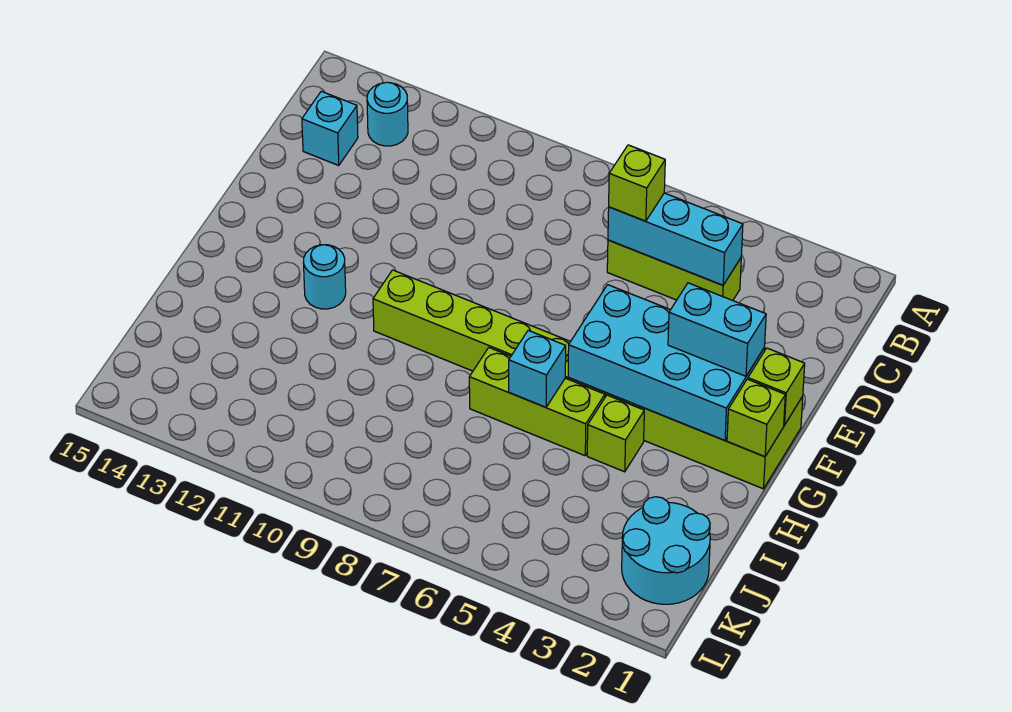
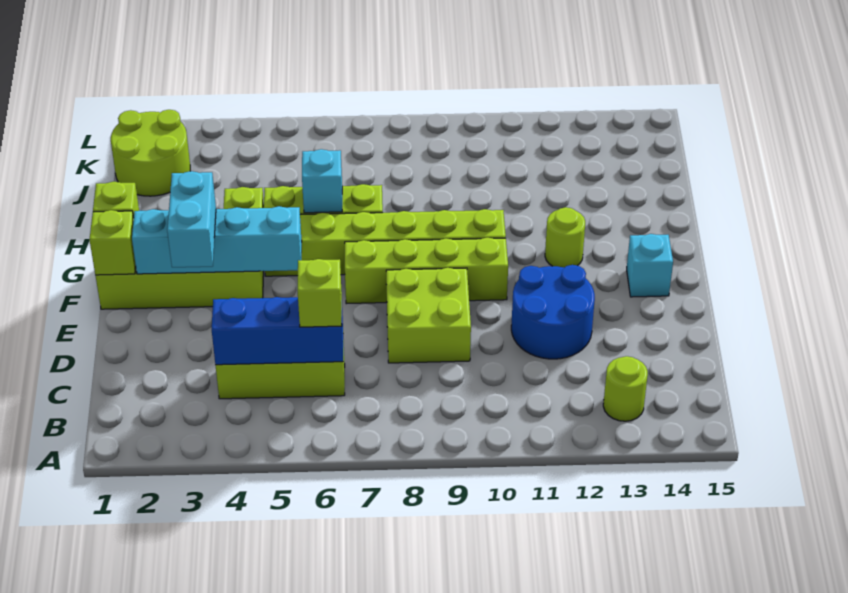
cyan round brick B13 level 1 -> lime round brick B13 level 1
cyan brick C4:C6 level 2 -> blue brick C4:C6 level 2
cyan brick C14 level 1 -> cyan brick F14 level 1
none -> lime brick D8:E9 level 1
none -> blue round brick D11:E12 level 1
cyan brick F2:G5 level 2 -> cyan brick F2:F5 level 2
cyan brick F2:F3 level 3 -> cyan brick E3:F3 level 3
none -> lime brick F7:F10 level 1
cyan round brick G12 level 1 -> lime round brick G12 level 1
cyan round brick J1:K2 level 1 -> lime round brick J1:K2 level 1

